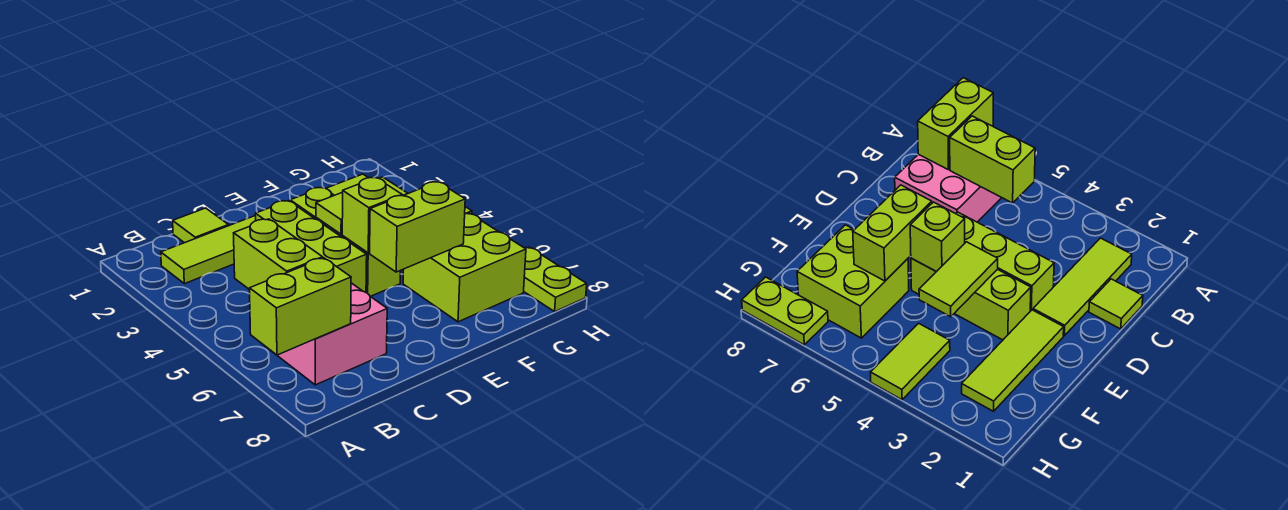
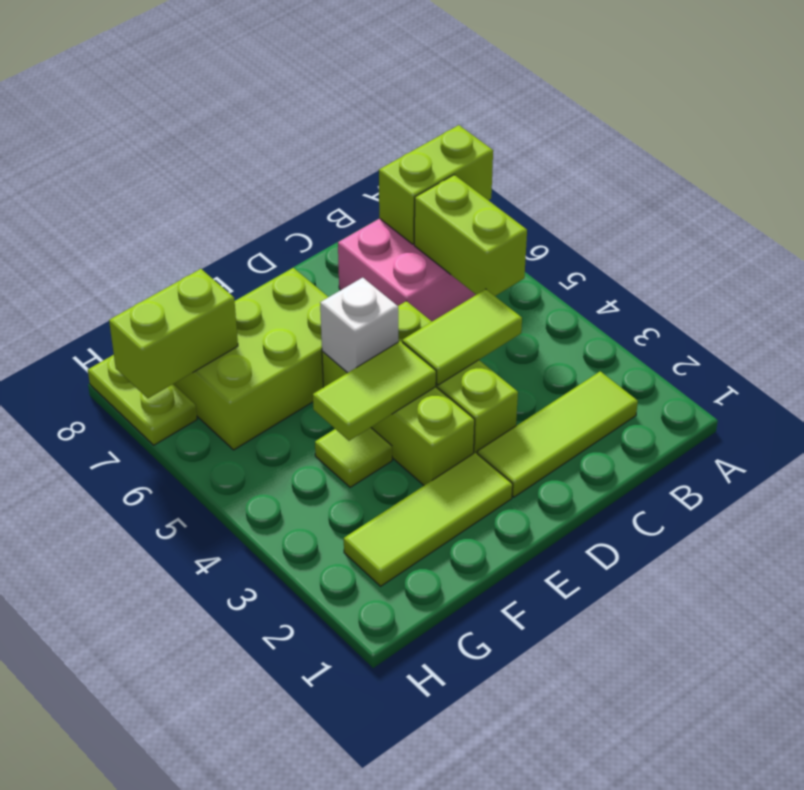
lime tile C1 level 1 -> lime tile F4 level 1
lime brick E5 level 2 -> white brick E5 level 2
lime brick E6:F6 level 2 -> lime brick G7:H7 level 2
lime brick F6:G7 level 1 -> lime brick E6:G7 level 1
lime tile G4:H4 level 1 -> lime tile C4:D4 level 2

